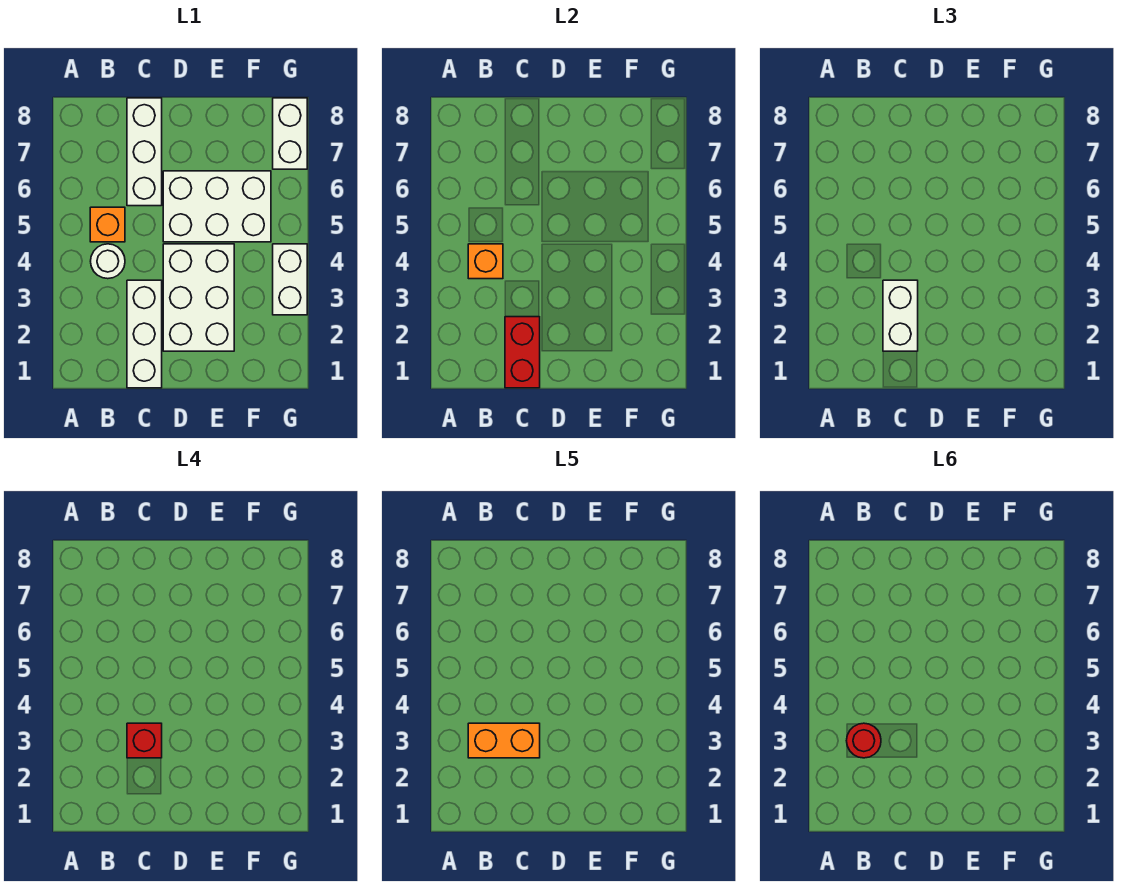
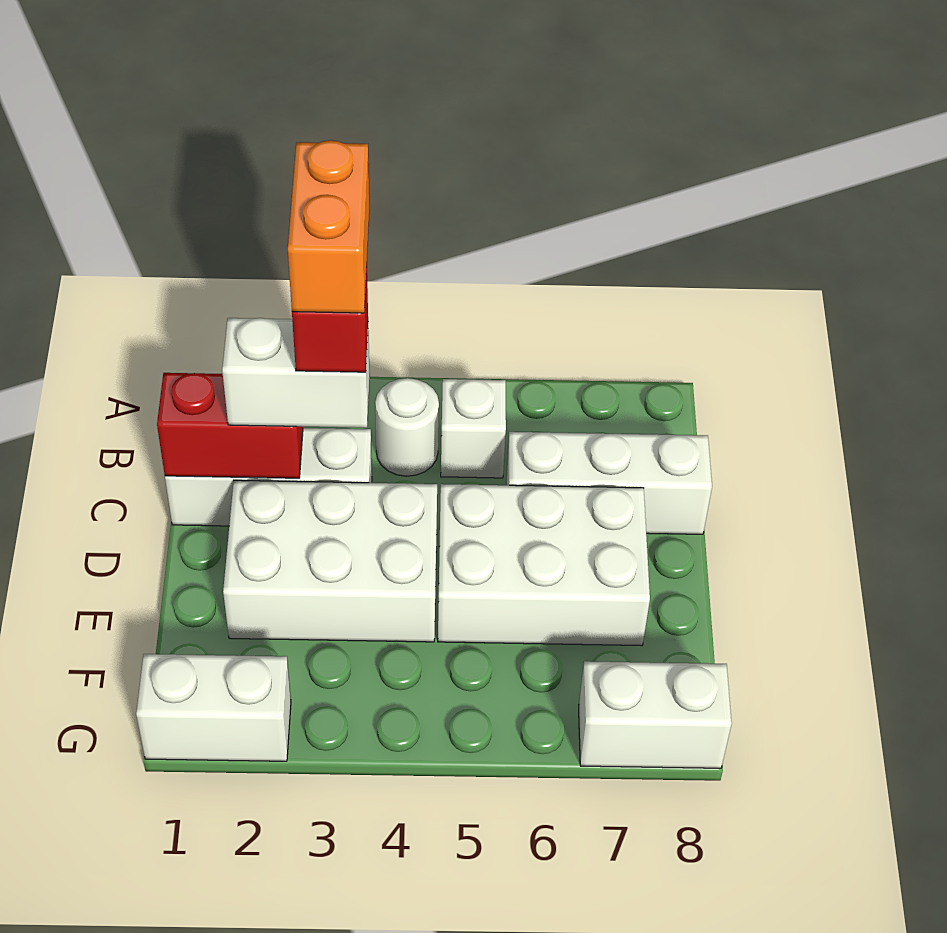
red round brick B3 level 6 -> none
orange brick B4 level 2 -> none
orange brick B5 level 1 -> white brick B5 level 1
white brick D5:F6 level 1 -> white brick D5:E7 level 1
white brick G3:G4 level 1 -> white brick G1:G2 level 1

